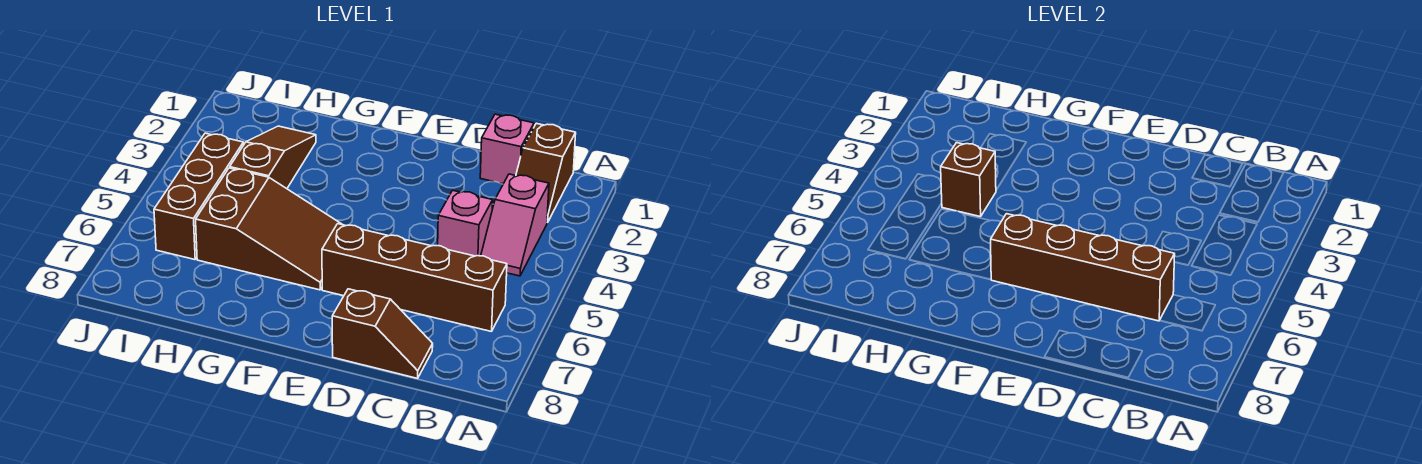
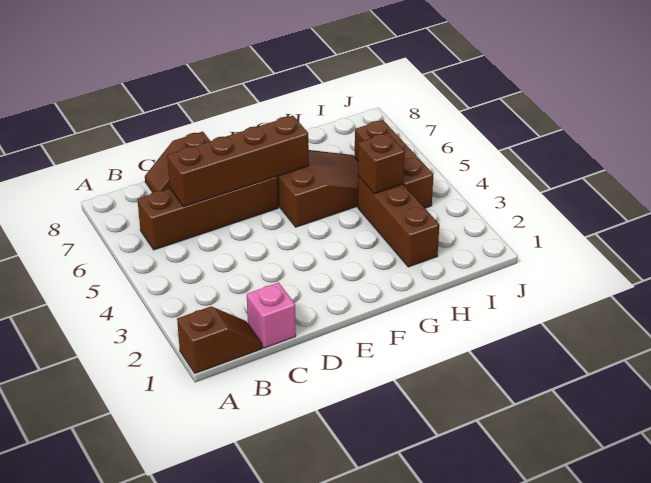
brown slope B1:B2 level 1 top 1 -> brown slope A1:B1 level 1 top A
pink slope B3:B4 level 1 top 3 -> none
pink brick C4 level 1 -> none
brown slope F5:H6 level 1 top H -> brown slope F5:H6 level 1 top F
brown slope H2:H4 level 1 top 4 -> brown brick H2:H4 level 1

